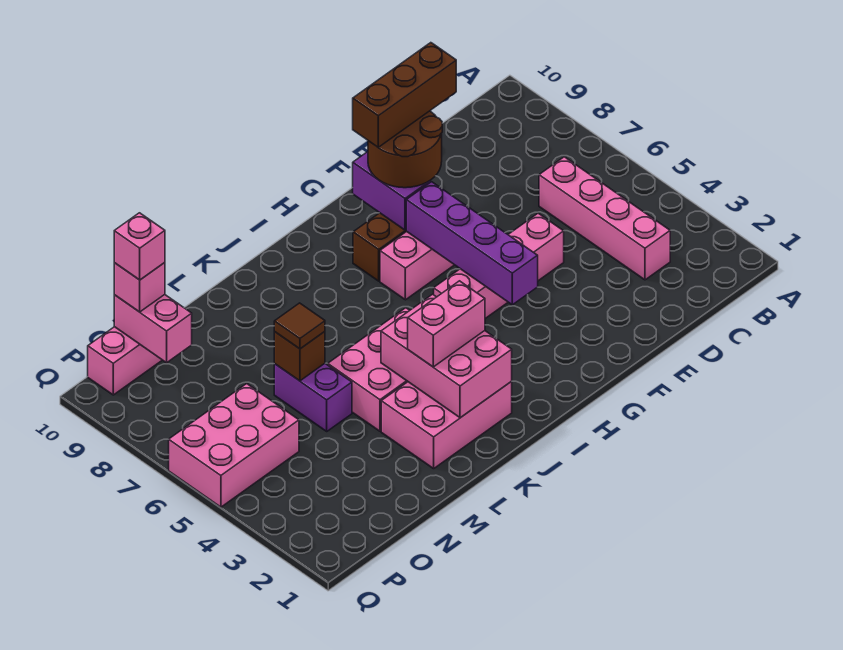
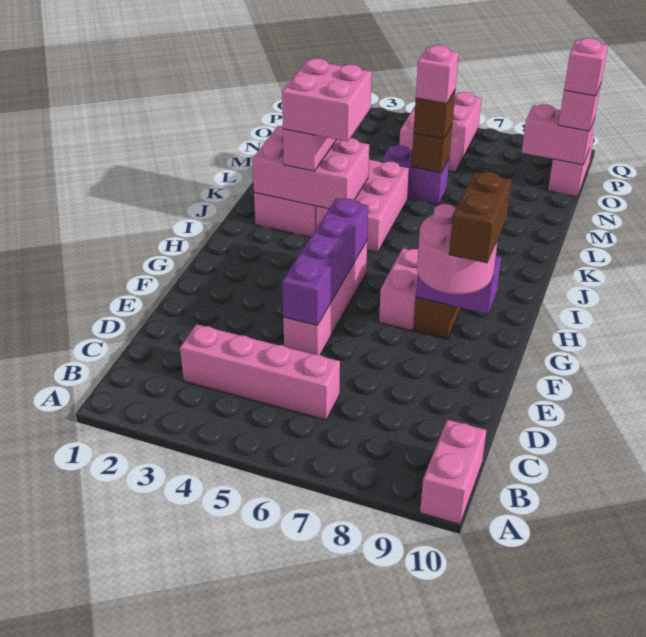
none -> pink brick A10:B10 level 1
brown brick E9:G9 level 4 -> brown brick F9:G9 level 4
brown round brick F8:G9 level 3 -> pink round brick F8:G9 level 3
purple brick G4:G7 level 2 -> purple brick E5:H5 level 2
none -> pink brick J3:K4 level 4
brown tile M6 level 3 -> brown brick M6 level 3
none -> pink brick M6 level 4

